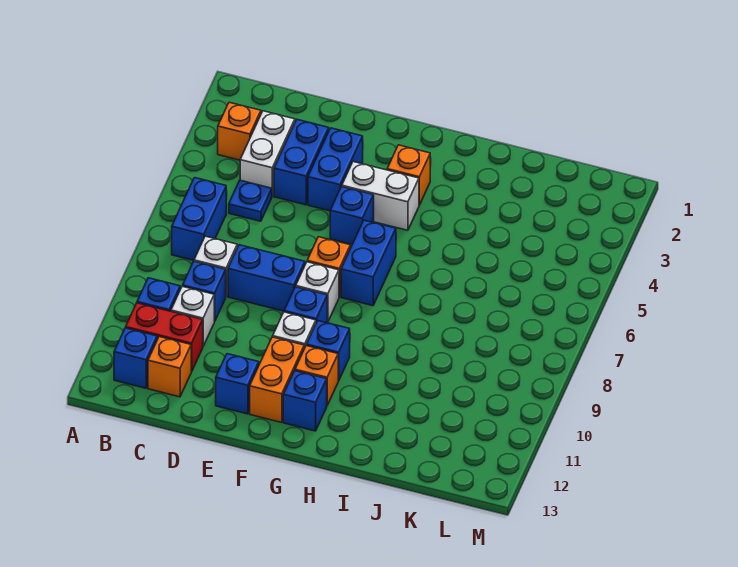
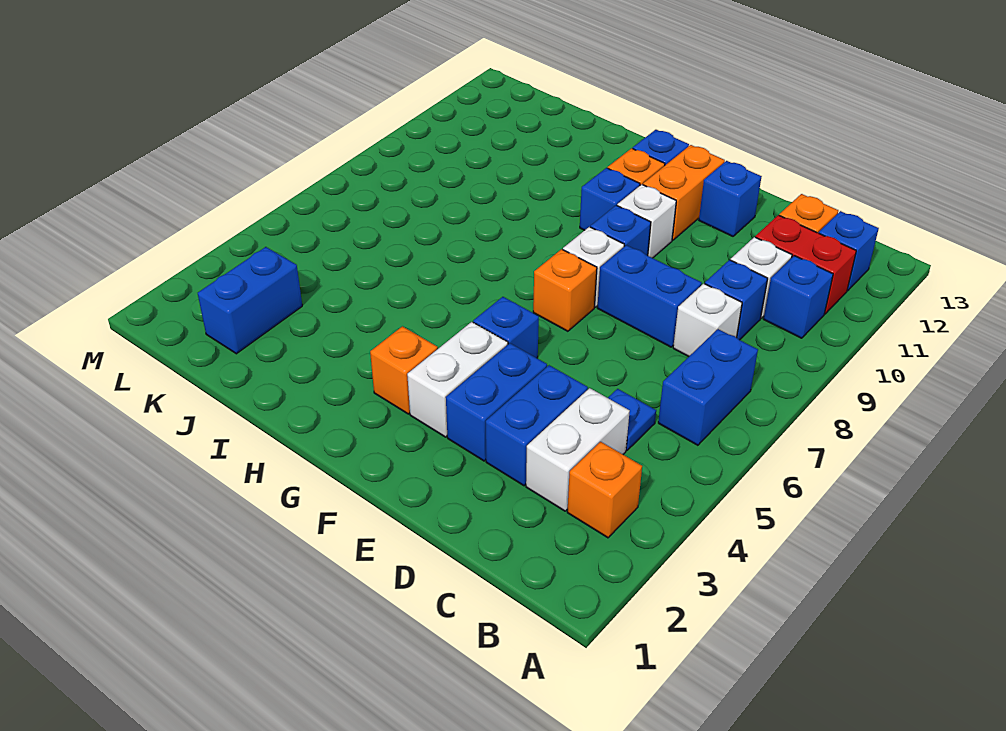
white brick F4:G4 level 1 -> white brick F3:F4 level 1
blue brick G6:G7 level 1 -> blue brick K2:K3 level 1

